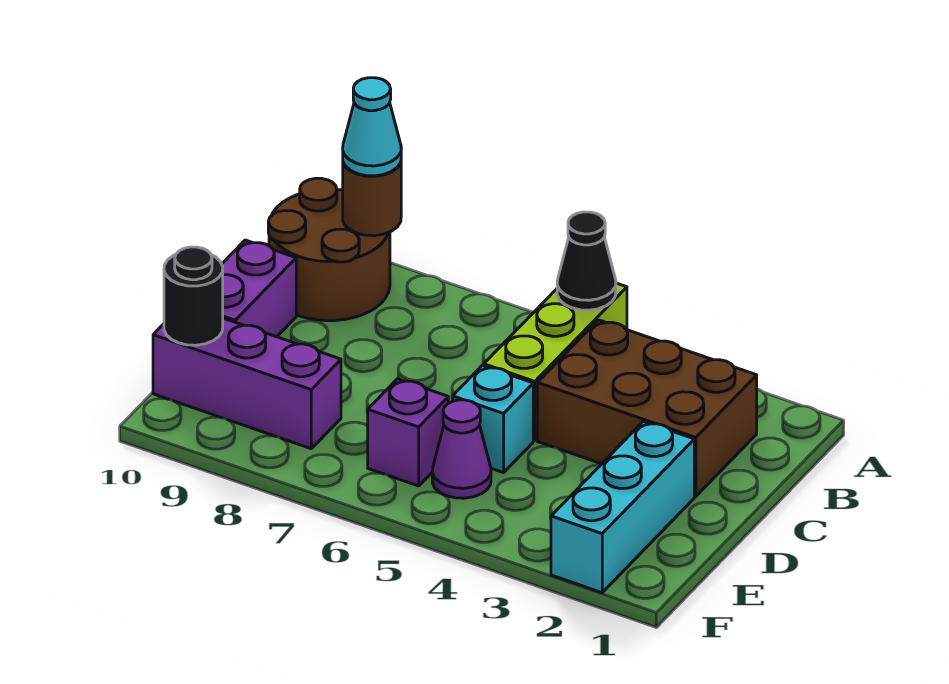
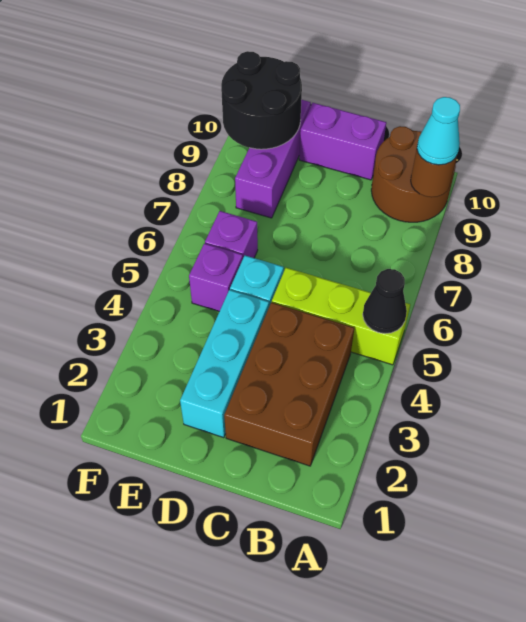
cyan brick D2:F2 level 1 -> cyan brick D2:D4 level 1
purple cone E5 level 1 -> purple brick E5 level 1
black round brick E10 level 2 -> black round brick E9:F10 level 2

